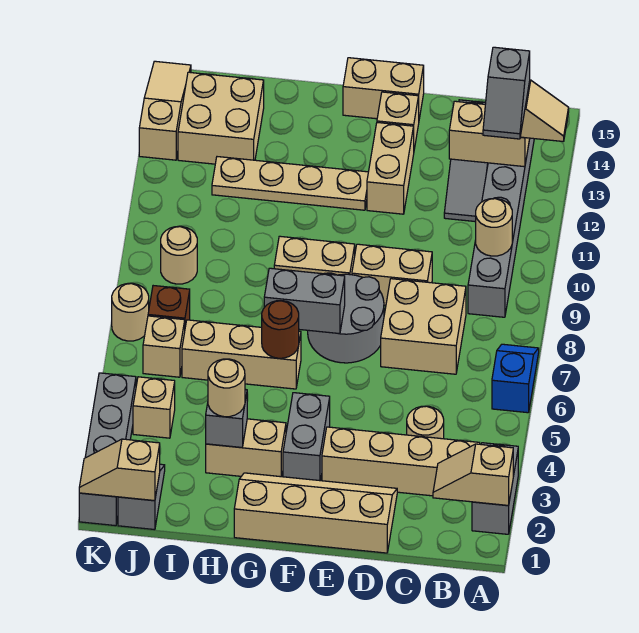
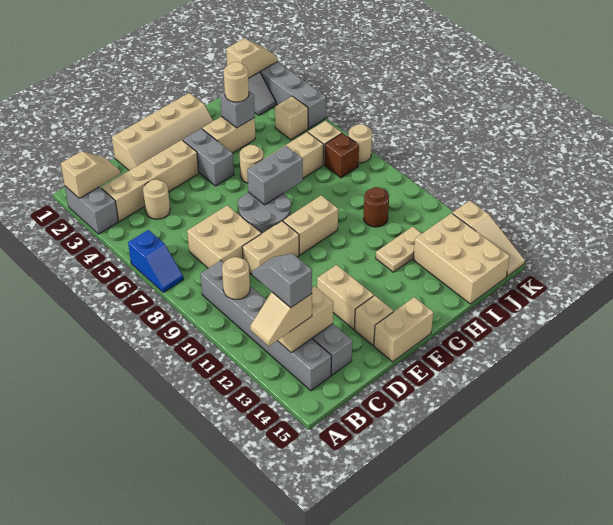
tan plate F12:I12 level 1 -> tan plate H12:I12 level 1
brown round brick G6 level 2 -> brown round brick I10 level 1
tan brick I13:J14 level 1 -> tan brick I13:J15 level 1
tan round brick J9 level 1 -> tan round brick G5 level 1

